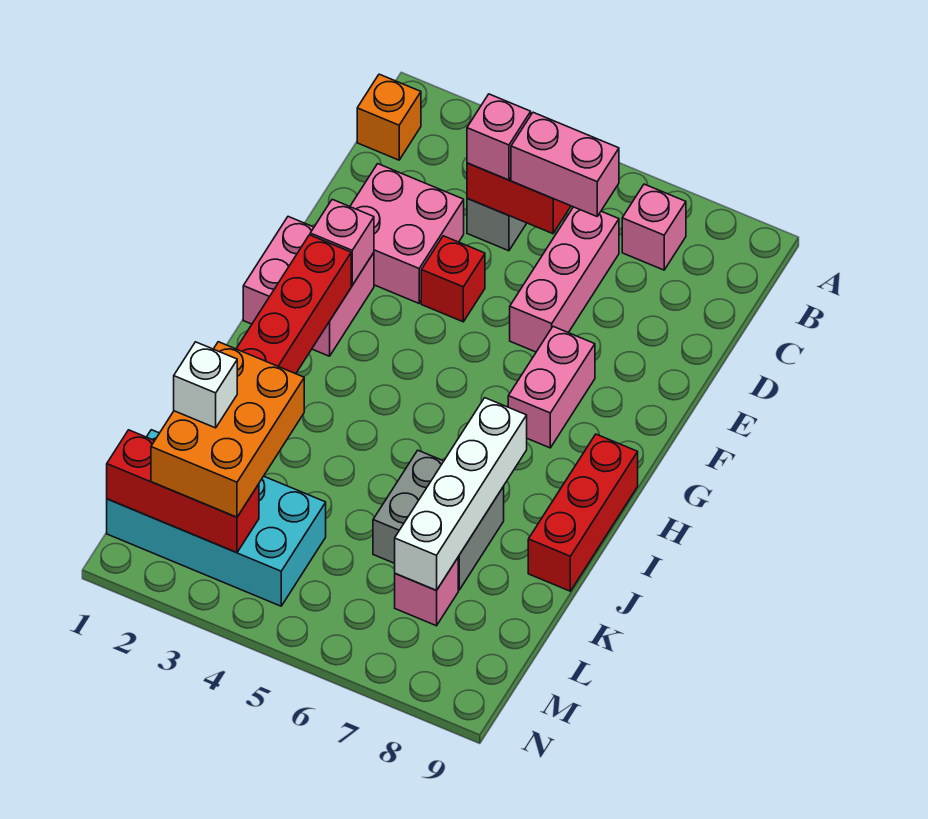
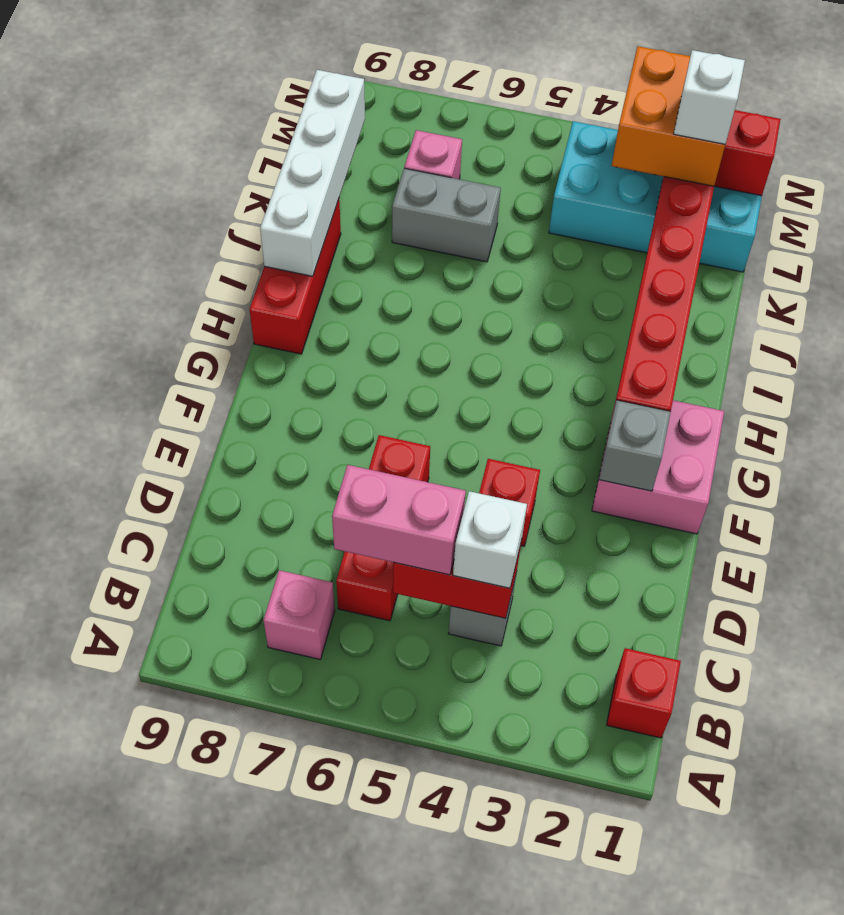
orange brick B1 level 1 -> red brick B1 level 1
pink brick C4 level 3 -> white brick C4 level 3
pink brick C6:E6 level 1 -> red brick C6:E6 level 1
pink brick D2:E3 level 1 -> none
pink brick F2 level 2 -> grey brick F2 level 2
pink brick F7:G7 level 1 -> none
white brick I7:L7 level 2 -> white brick I9:L9 level 2
grey brick J6:K7 level 1 -> grey brick K6:K7 level 1
orange brick K2:M3 level 3 -> orange brick L2:M3 level 3

